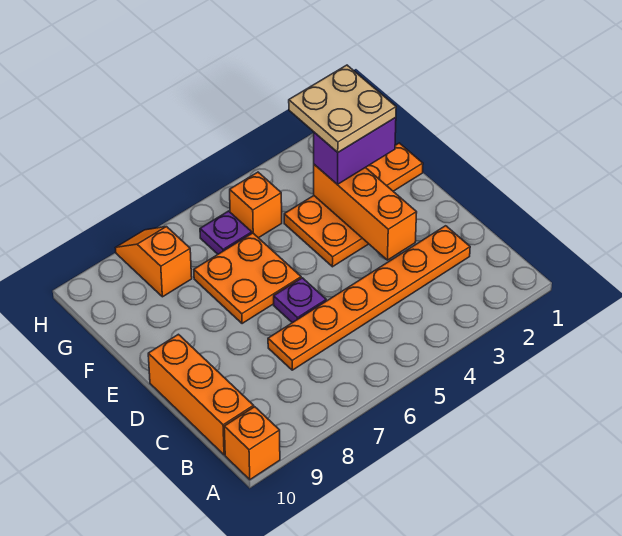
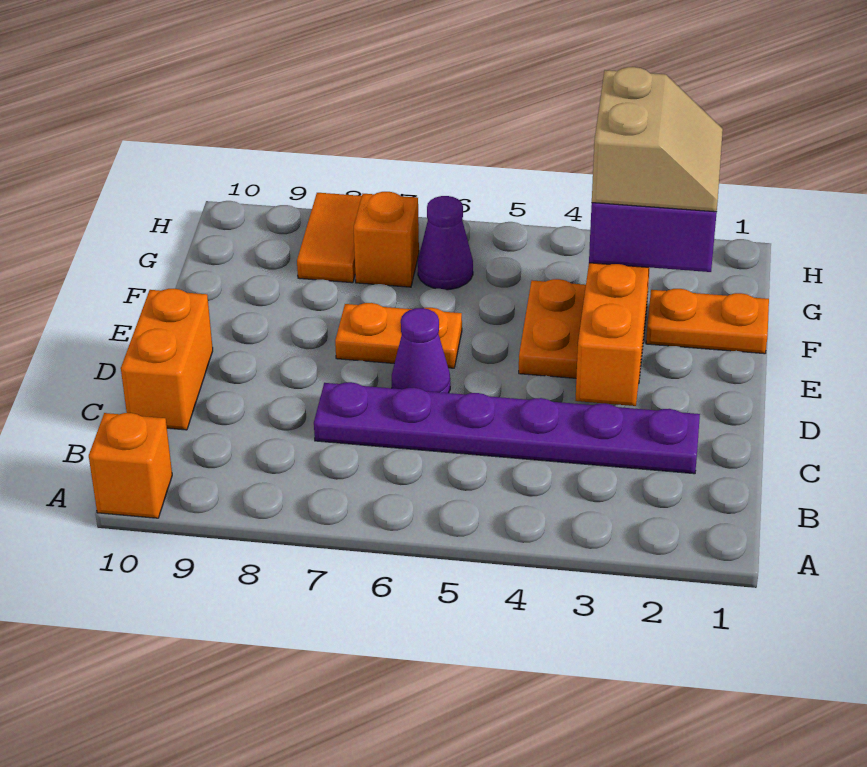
orange brick B10:D10 level 1 -> orange brick C10:D10 level 1
orange plate C2:C7 level 1 -> purple plate C2:C7 level 1
purple plate D6 level 1 -> purple cone D6 level 1
orange plate E6:F7 level 1 -> orange plate E6:E7 level 1
tan plate F2:G3 level 4 -> tan slope F2:G3 level 4 top 3
orange brick G5 level 1 -> orange brick G7 level 1
purple plate G6 level 1 -> purple cone G6 level 1
orange slope G8:H8 level 1 top G -> orange tile G8:H8 level 1

